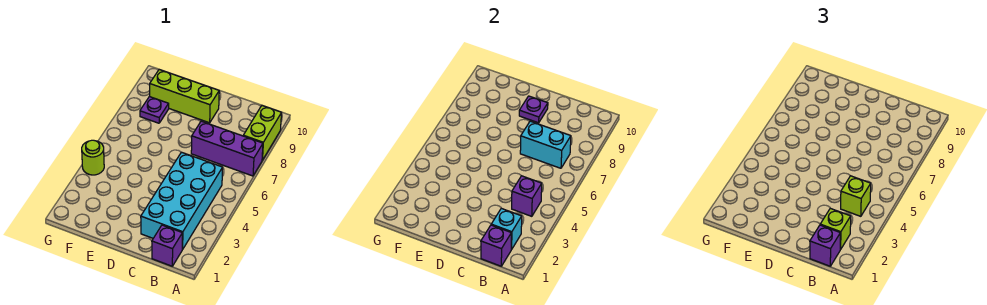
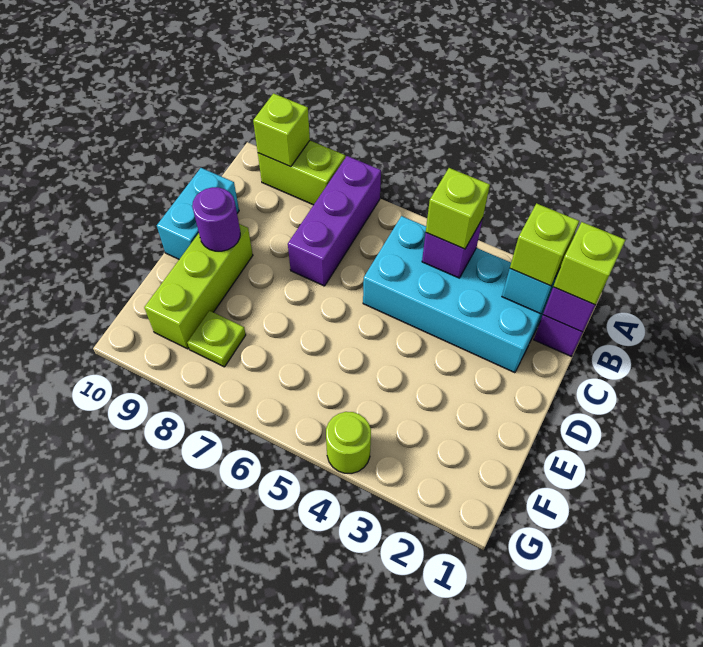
none -> lime brick A9 level 2
purple brick B1 level 3 -> lime brick B1 level 3
cyan brick B7:C7 level 2 -> cyan brick C10:D10 level 1
purple plate D9 level 2 -> purple round brick D9 level 2
purple plate F8 level 1 -> lime plate F8 level 1

